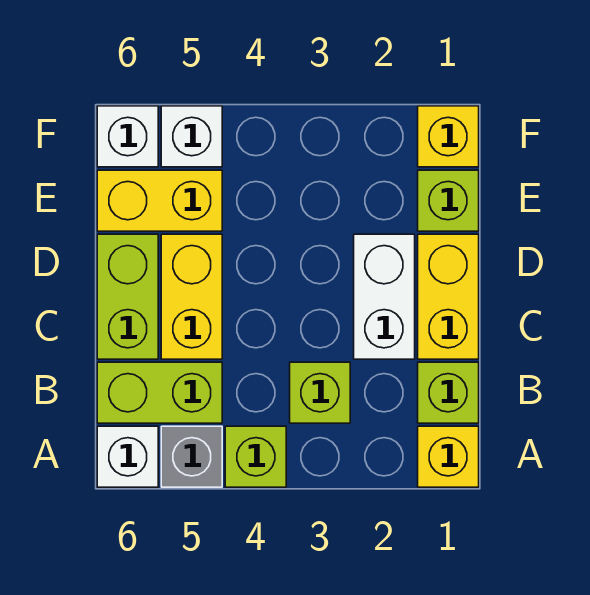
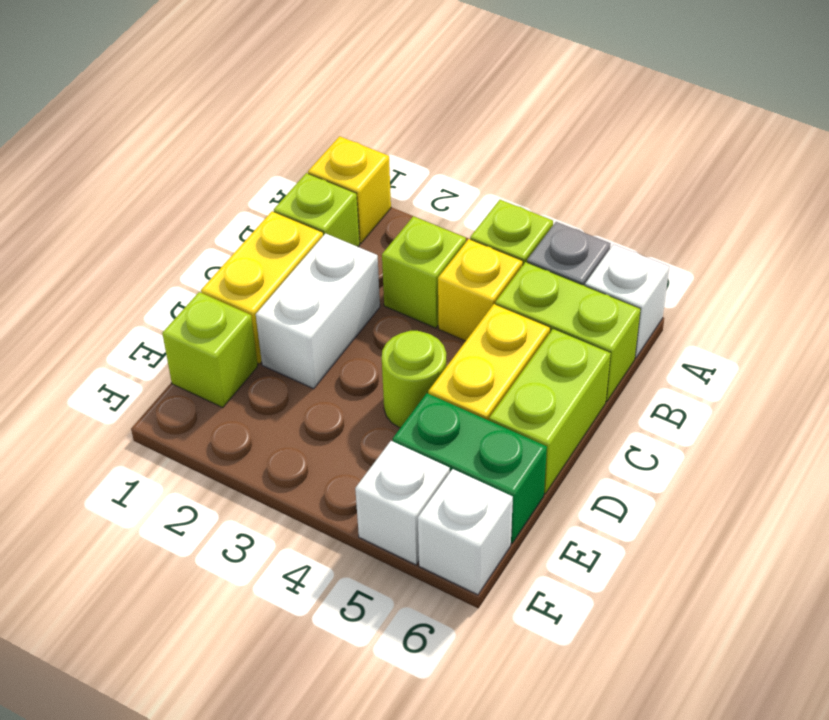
none -> lime round brick D4 level 1
yellow brick E5:E6 level 1 -> green brick E5:E6 level 1
yellow brick F1 level 1 -> yellow brick B4 level 1

